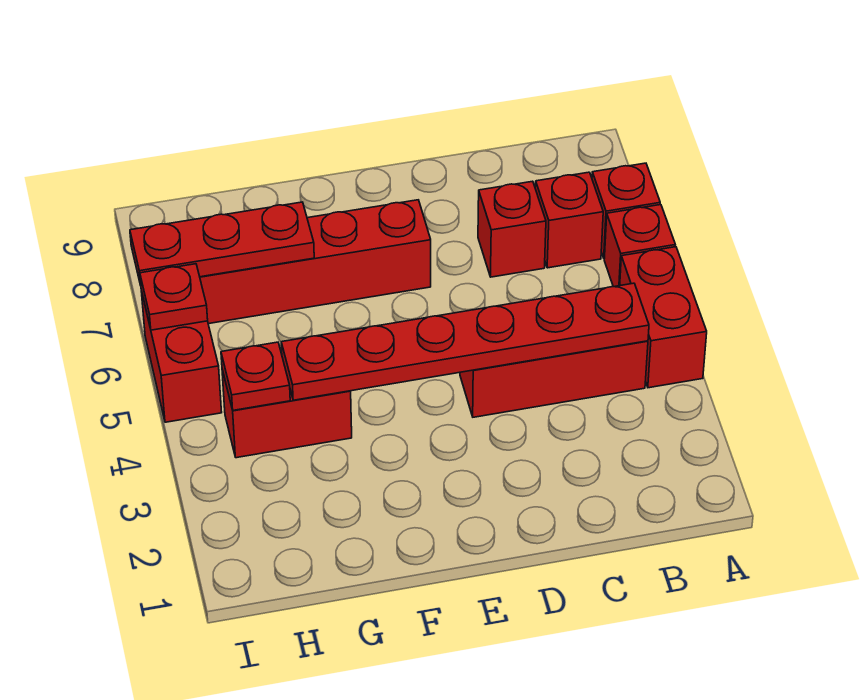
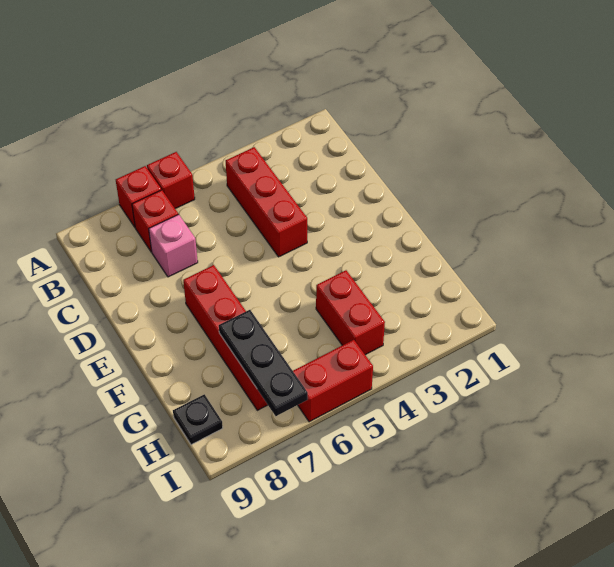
red brick A4:A5 level 1 -> none
red plate B4:G4 level 2 -> none
red brick C7 level 1 -> pink brick C7 level 1
red plate G7:I7 level 2 -> black plate G7:I7 level 2
red plate H4 level 2 -> none
none -> black plate H9 level 1
red plate I6 level 2 -> none

